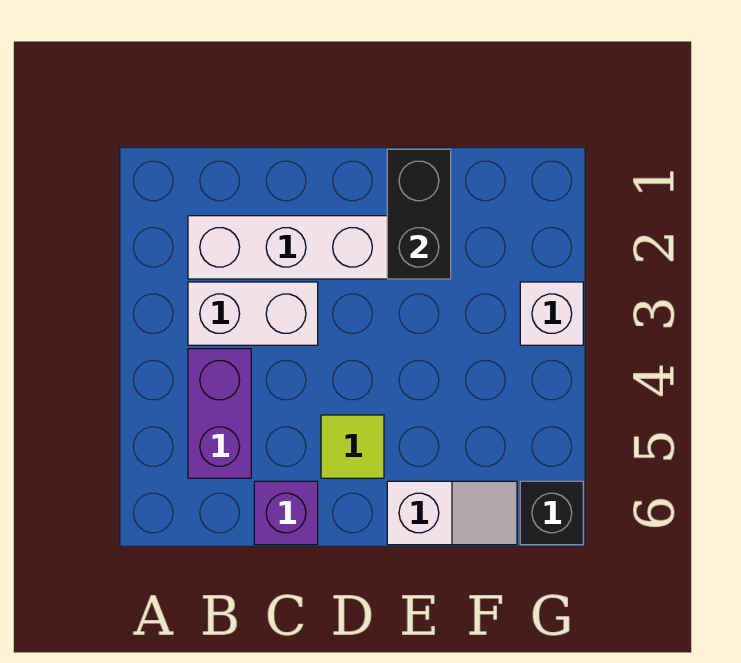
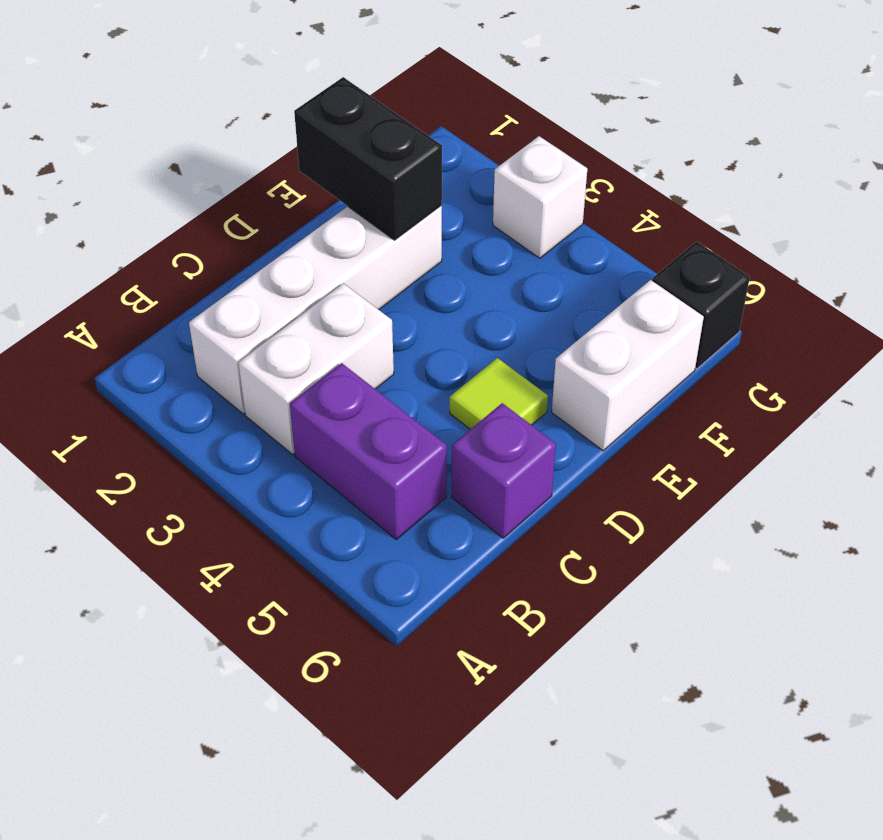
white slope E6:F6 level 1 top E -> white brick E6:F6 level 1

